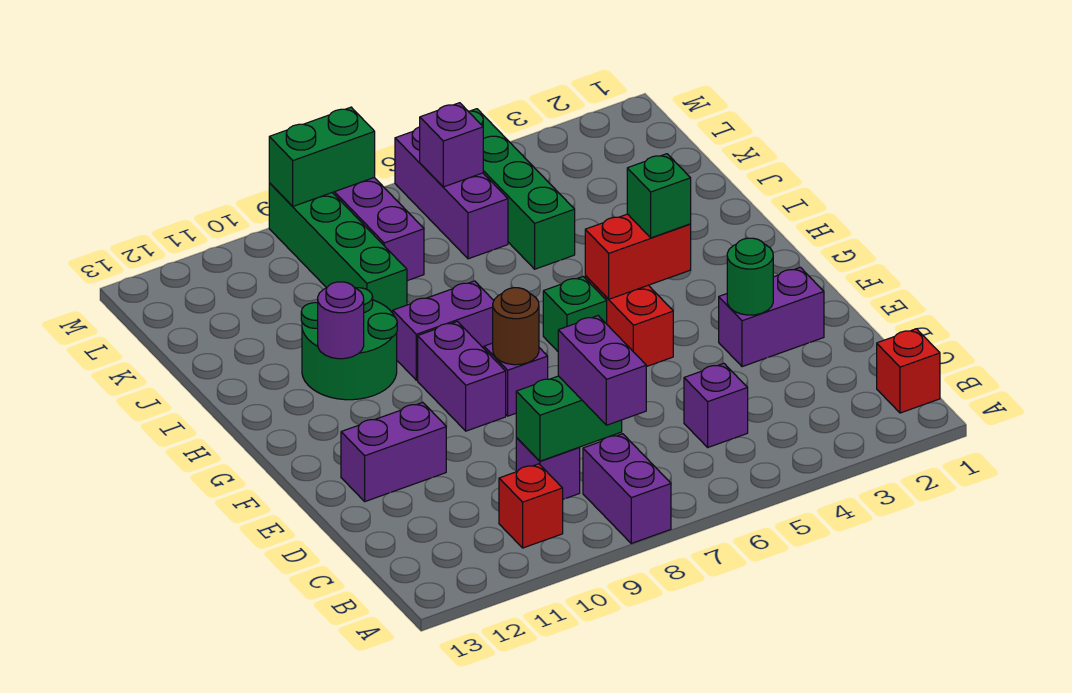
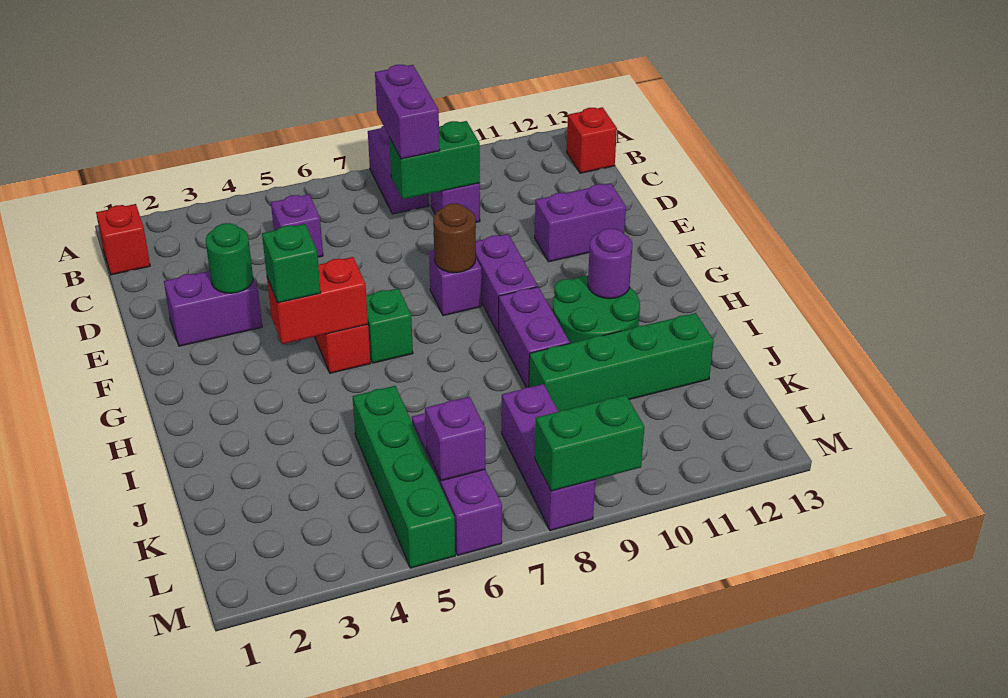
red brick B10 level 1 -> red brick B13 level 1
purple brick H8:H9 level 1 -> purple brick H9:I9 level 1
green brick J9:M9 level 1 -> green brick J9:J12 level 1

